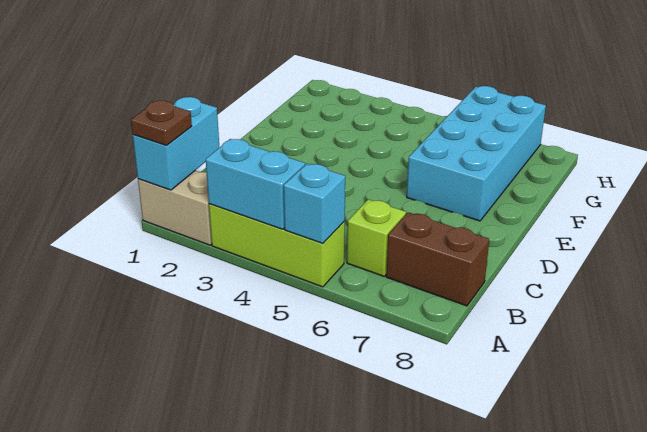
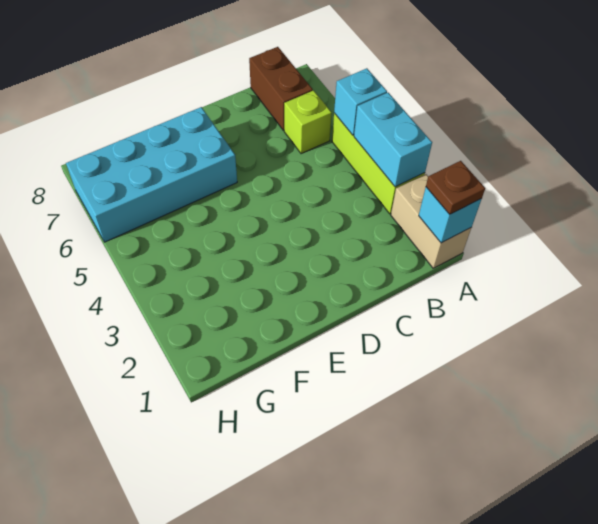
cyan brick A1:B1 level 2 -> cyan brick A1 level 2

